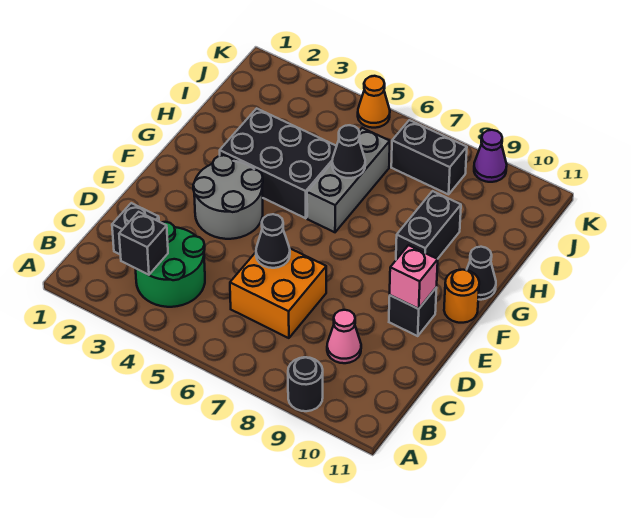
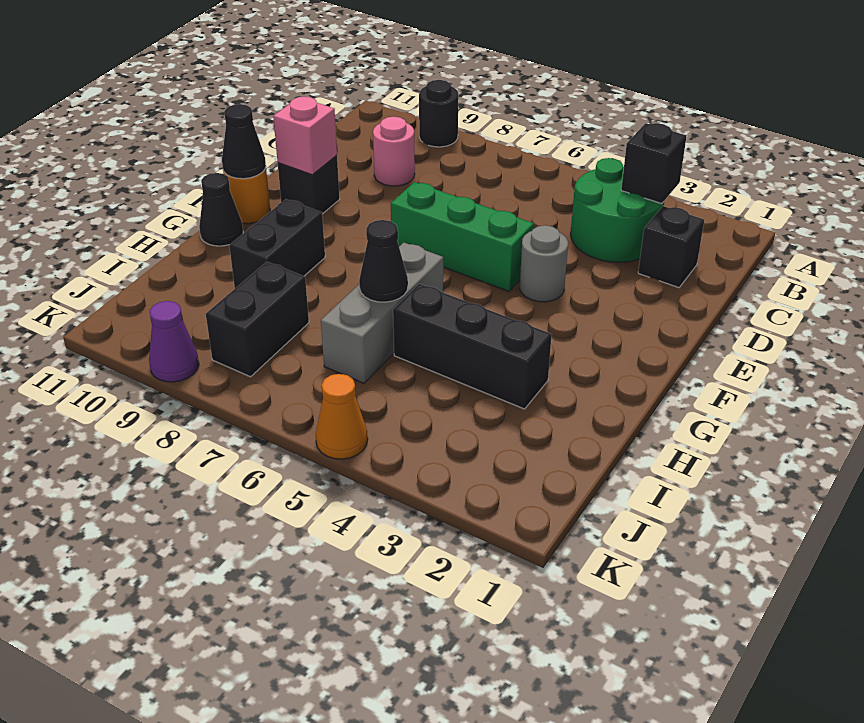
orange brick C6:D7 level 1 -> none
pink cone C9 level 1 -> pink round brick C9 level 1
black cone D6 level 2 -> black cone F11 level 2
grey round brick E3:F4 level 1 -> grey round brick E4 level 1
none -> green brick E5:E7 level 1
black brick G3:H5 level 1 -> black brick H3:H5 level 1
black brick J7:J8 level 1 -> black brick I8:J8 level 1

